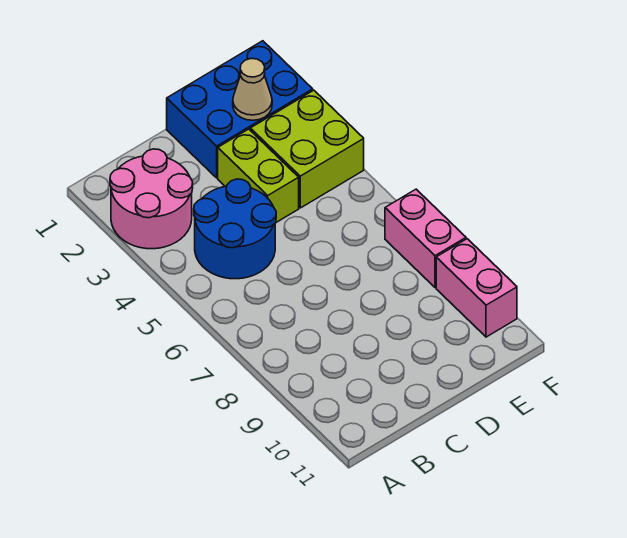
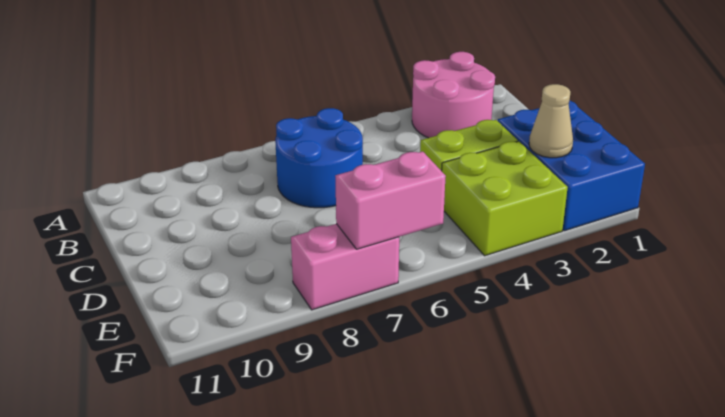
blue round brick B4:C5 level 1 -> blue round brick B6:C7 level 1
pink brick F9:F10 level 1 -> pink brick F6:F7 level 2

